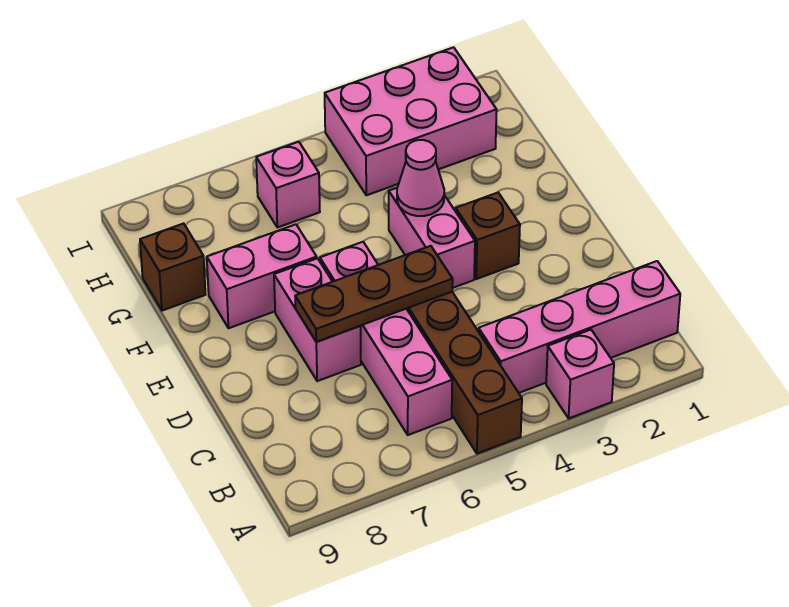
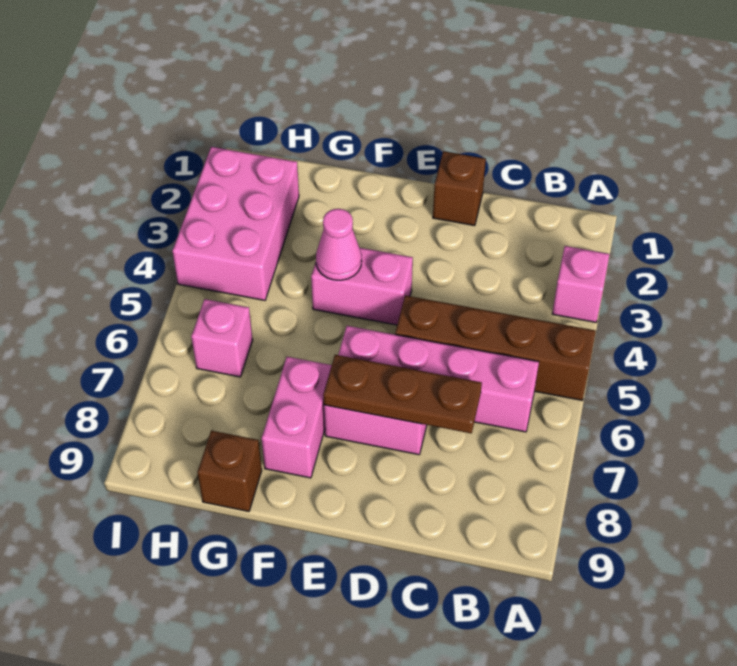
pink brick B1:B4 level 1 -> none
brown plate D5:D7 level 2 -> brown plate C7:E7 level 2
brown brick E3 level 1 -> brown brick D1 level 1

